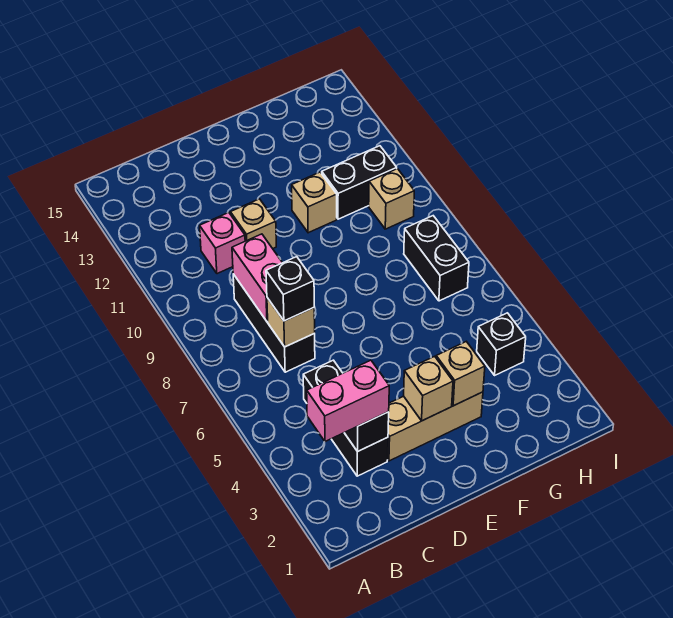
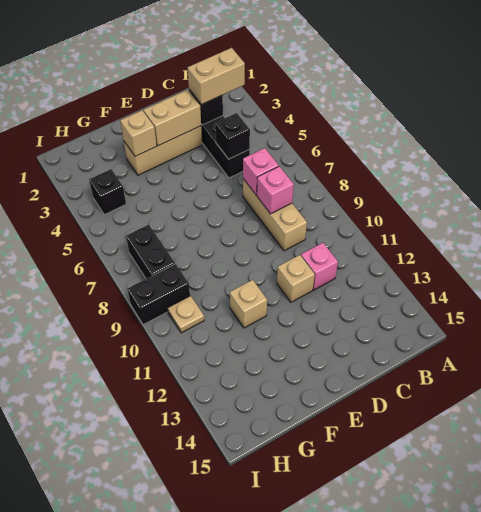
pink brick B3:C3 level 3 -> tan brick B3:C3 level 3
black brick C7:C9 level 1 -> tan brick C7:C9 level 1
tan brick C7 level 2 -> pink brick C7 level 2
black brick C7 level 3 -> black brick C5 level 2
pink brick C8:C9 level 2 -> pink brick C8 level 2
tan brick E3 level 2 -> tan brick D3:E3 level 2
black brick G11:H11 level 1 -> black brick H9:I9 level 1
tan brick H10 level 1 -> tan plate H10 level 1

